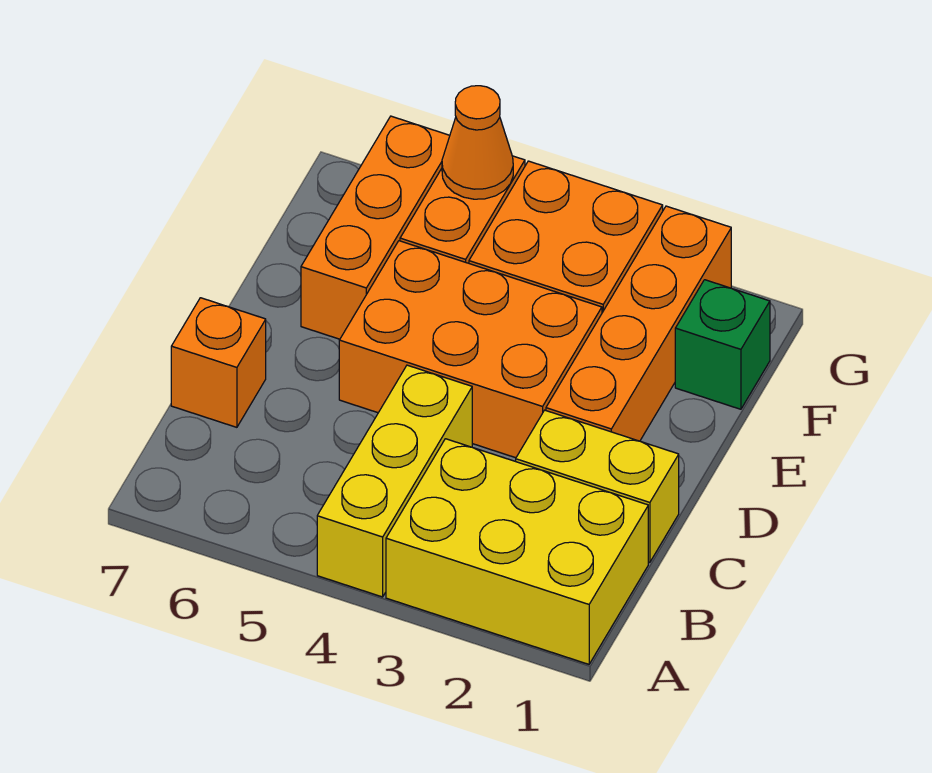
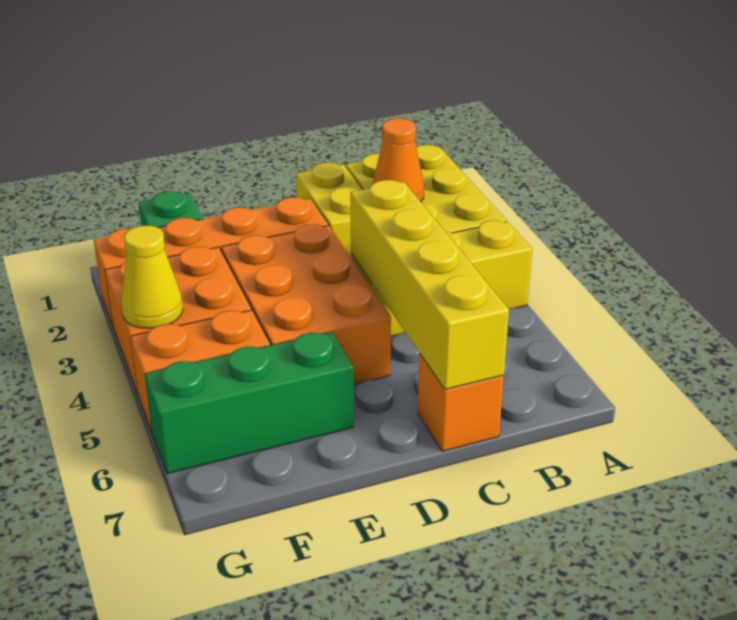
none -> yellow brick C4:C7 level 2
orange brick E6:G6 level 1 -> green brick E6:G6 level 1
none -> yellow cone G4 level 2
orange cone G5 level 2 -> orange cone B2 level 2

